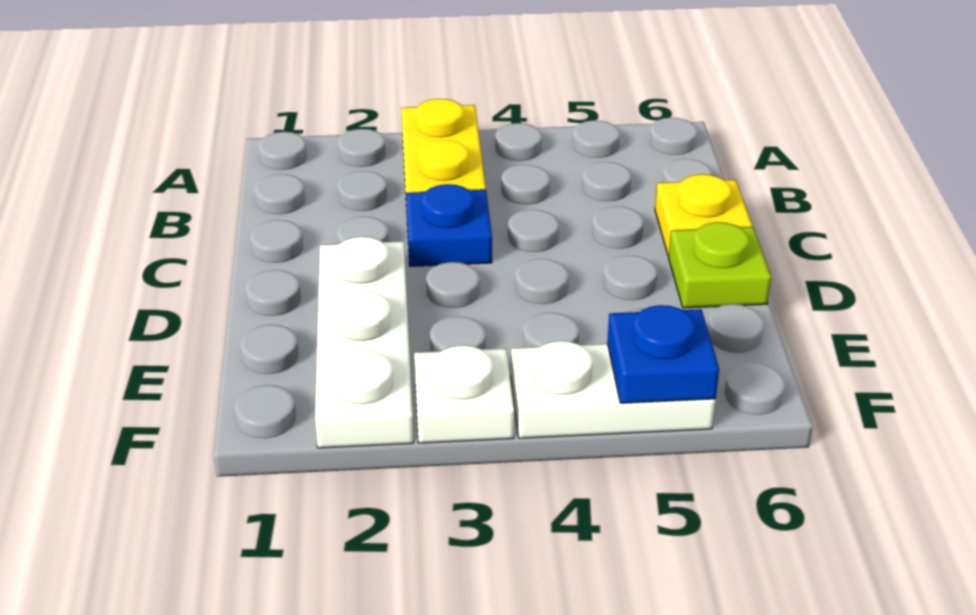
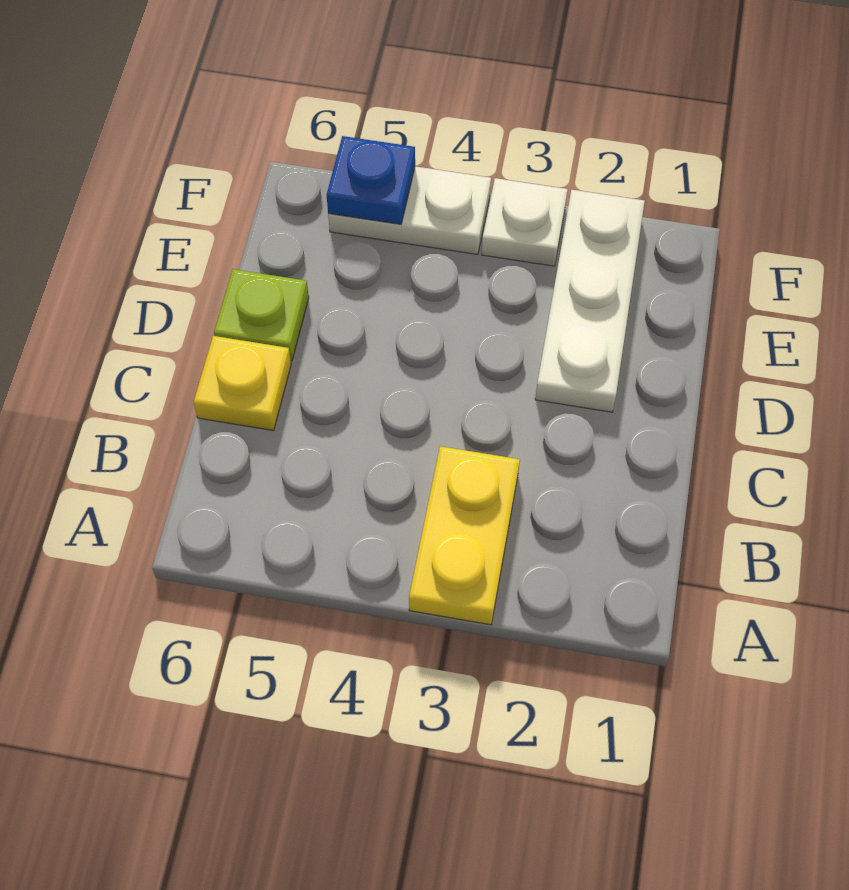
blue plate C3 level 1 -> none

